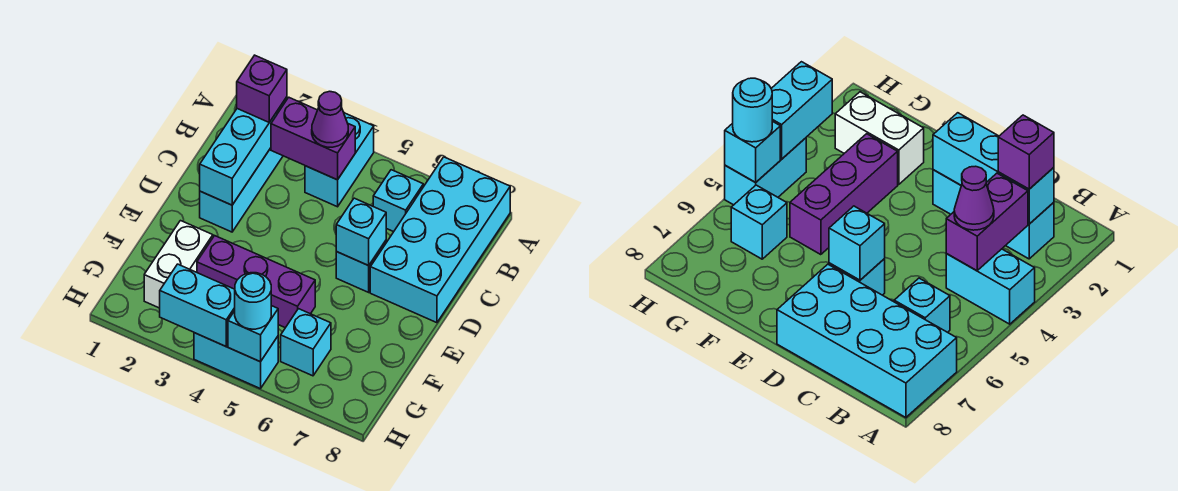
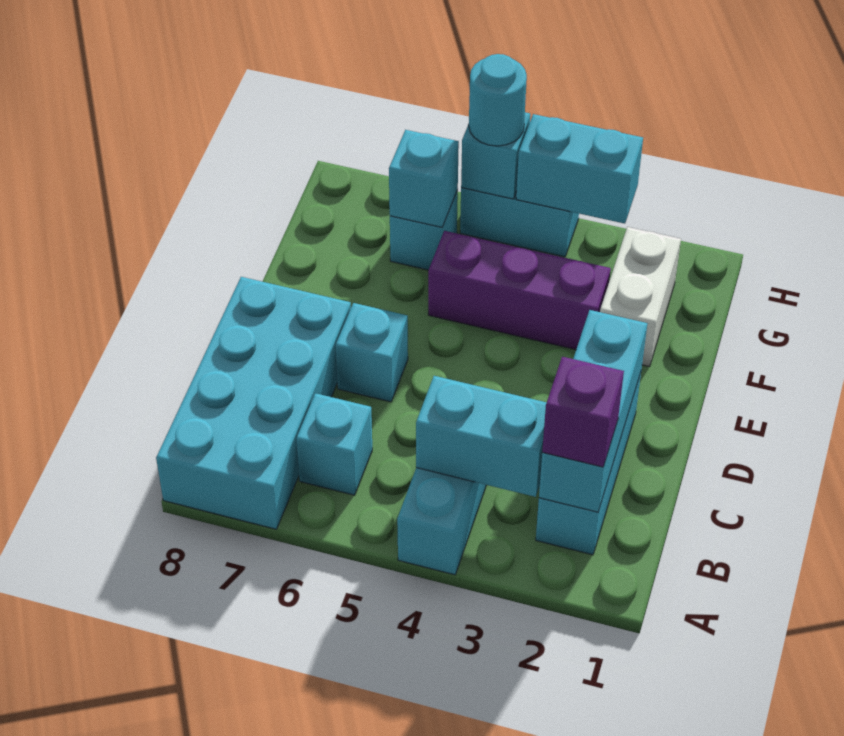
purple brick B3:B4 level 2 -> cyan brick B3:B4 level 2
purple cone B4 level 3 -> none
cyan brick D6 level 2 -> cyan brick G6 level 2

